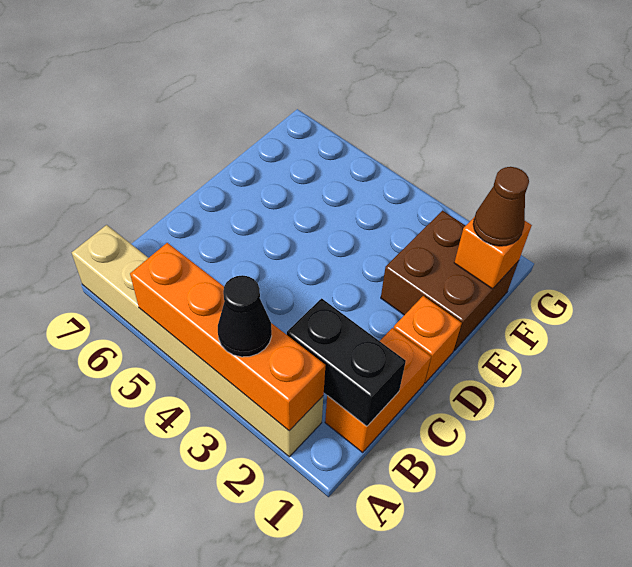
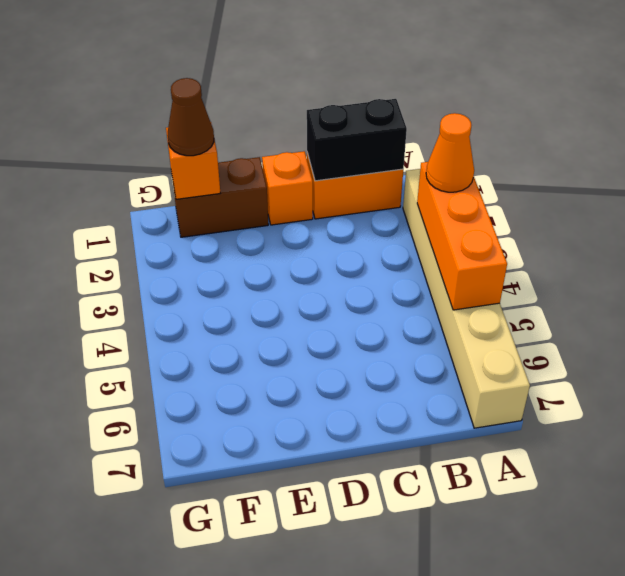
orange brick A2:A5 level 2 -> orange brick A3:A5 level 2
black cone A3 level 3 -> orange cone A3 level 3
black brick B1:B2 level 2 -> black brick B1:C1 level 2
brown brick E1:F2 level 1 -> brown brick E1:F1 level 1

